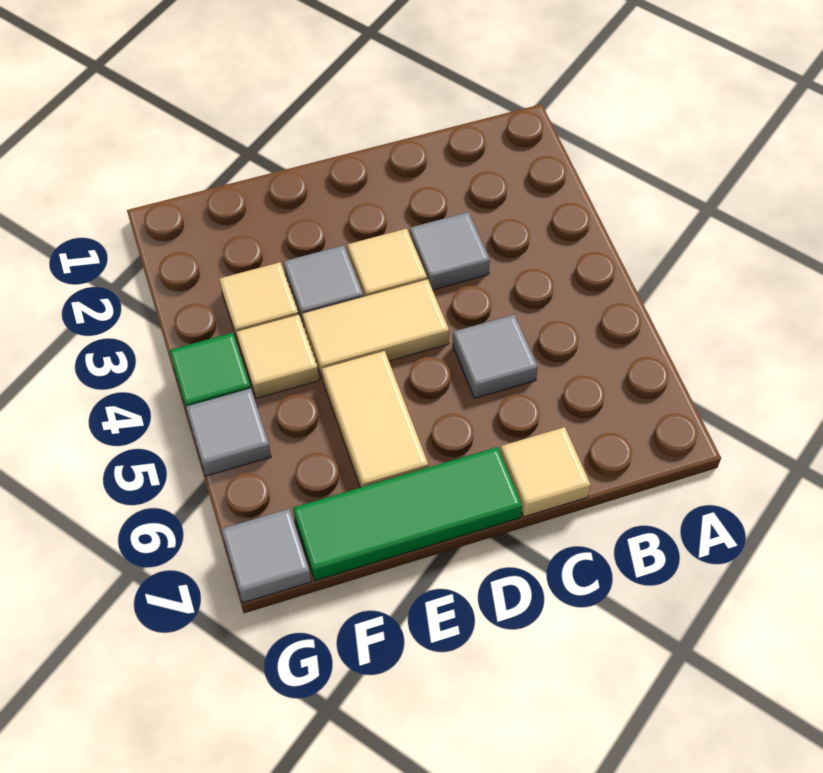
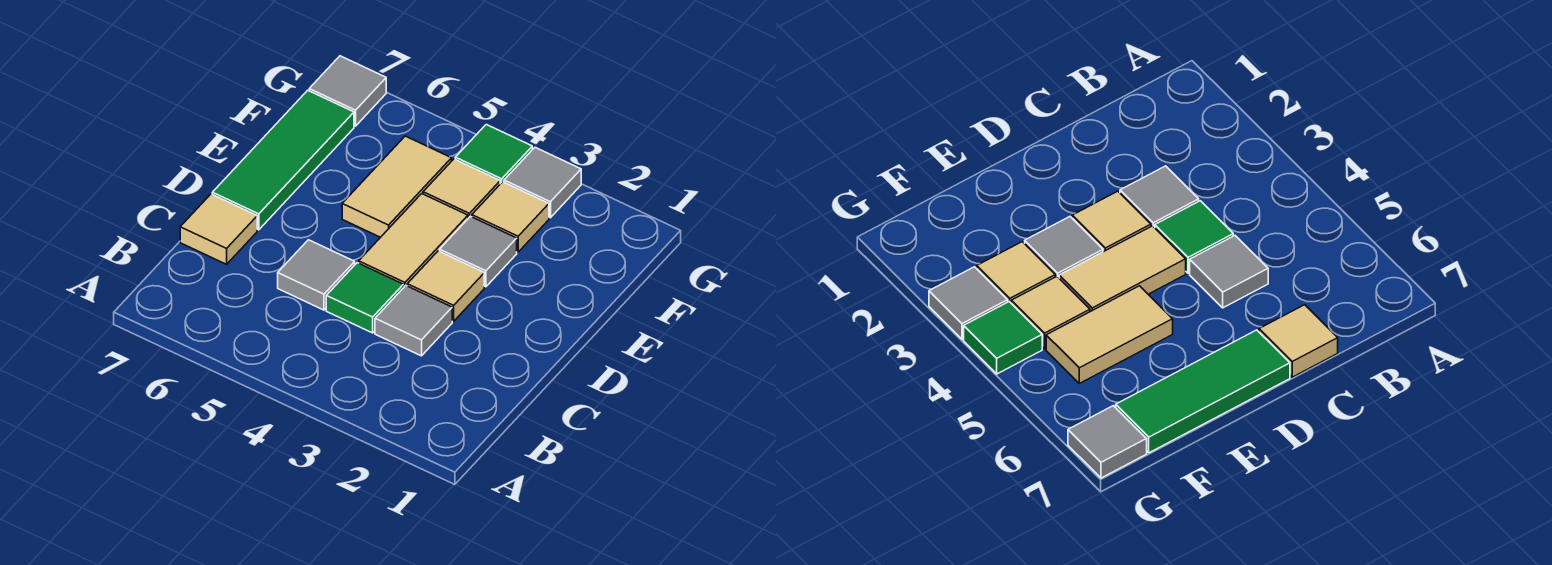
none -> green tile C4 level 1
tan tile E5:E6 level 1 -> tan tile E5:F5 level 1
grey tile G5 level 1 -> grey tile G3 level 1

